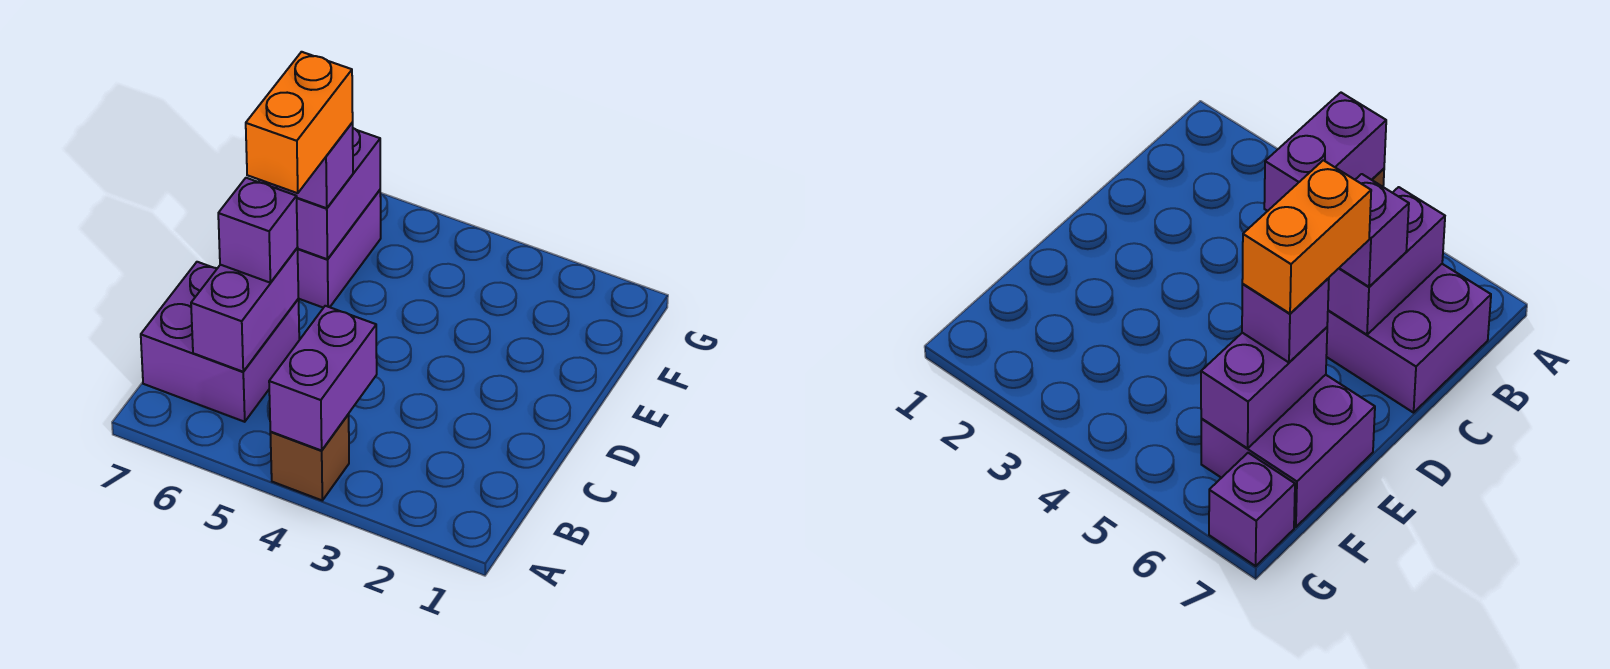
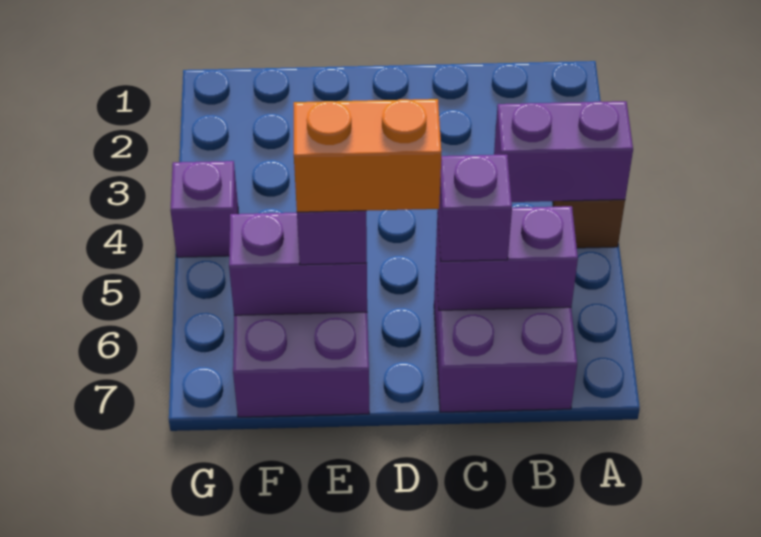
purple brick G7 level 1 -> purple brick G4 level 1

